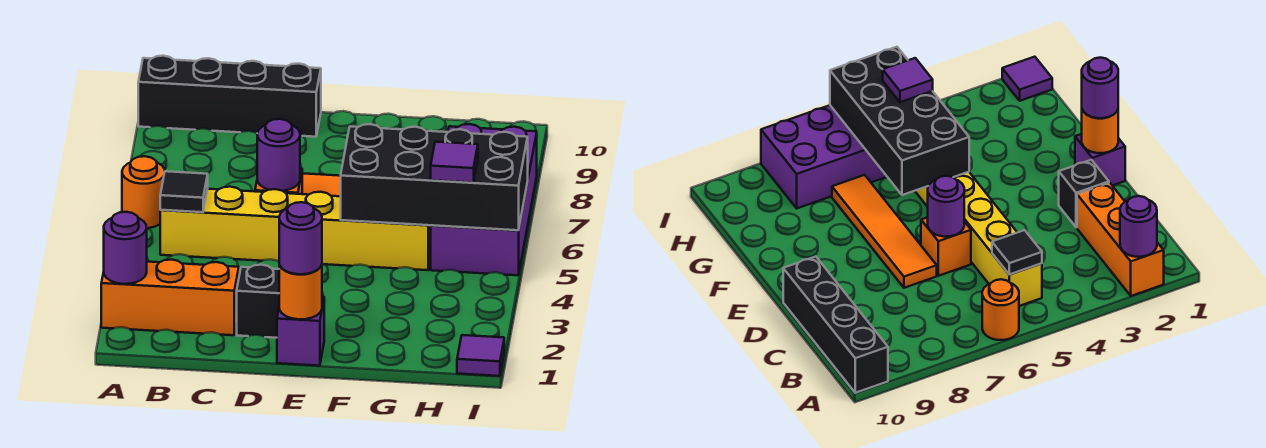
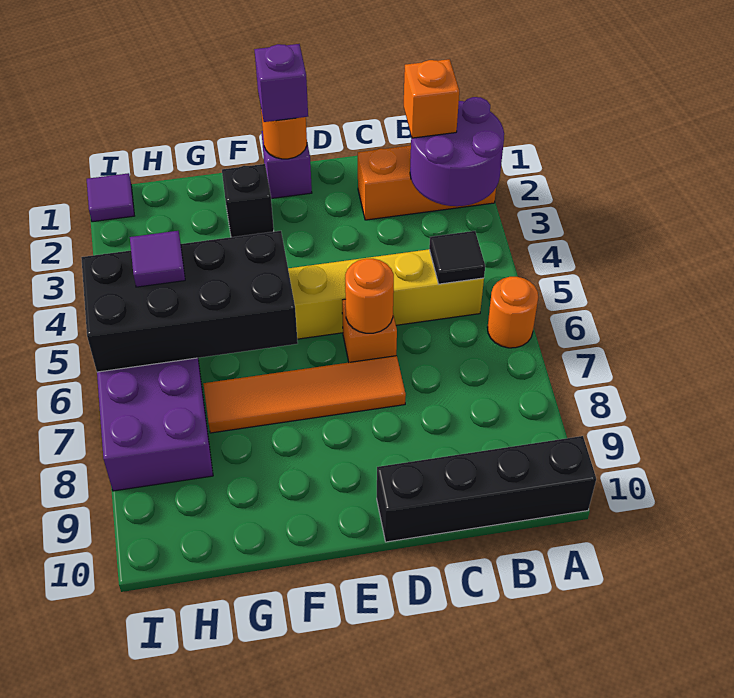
purple round brick A2 level 2 -> purple round brick A2:B3 level 2
none -> orange brick B2 level 3
black brick D2 level 1 -> black brick F2 level 1
purple round brick D6 level 2 -> orange round brick D6 level 2
purple round brick E1 level 3 -> purple brick E1 level 3

